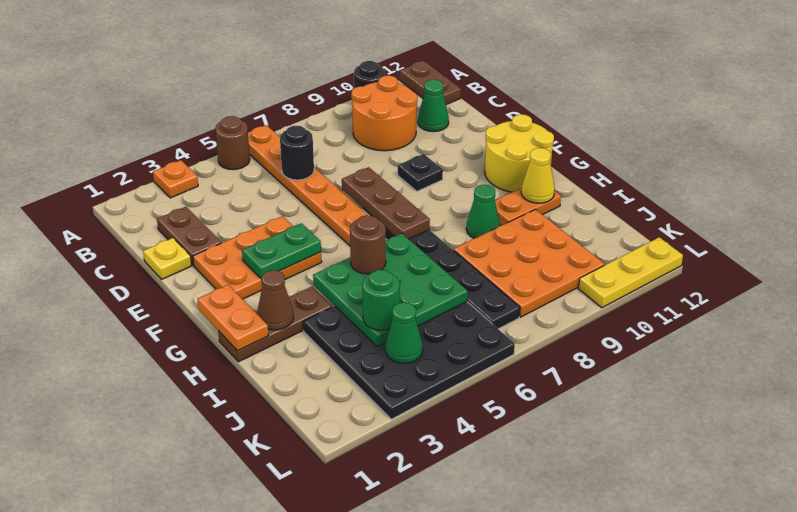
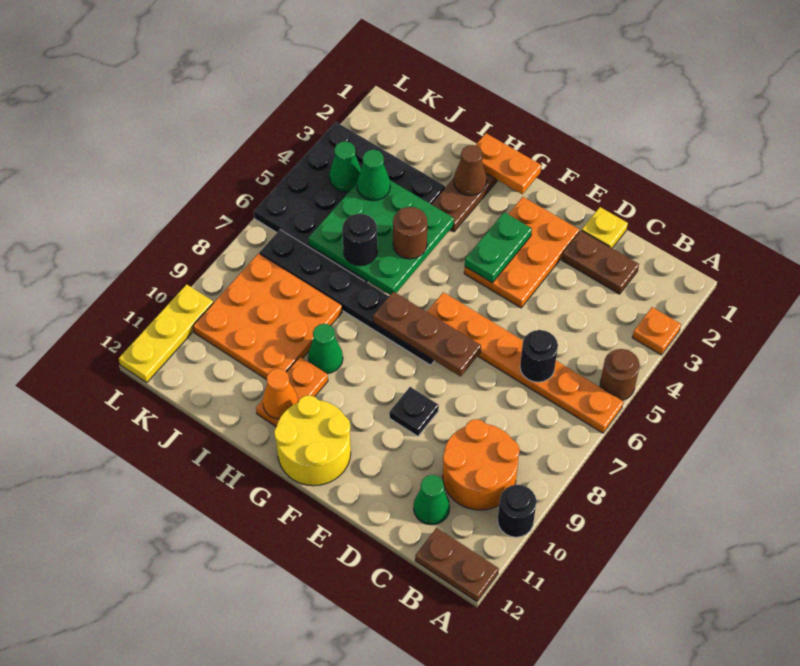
yellow cone H11 level 2 -> orange cone H11 level 2
none -> black round brick I6 level 3
green round brick J4 level 3 -> green cone J4 level 3

